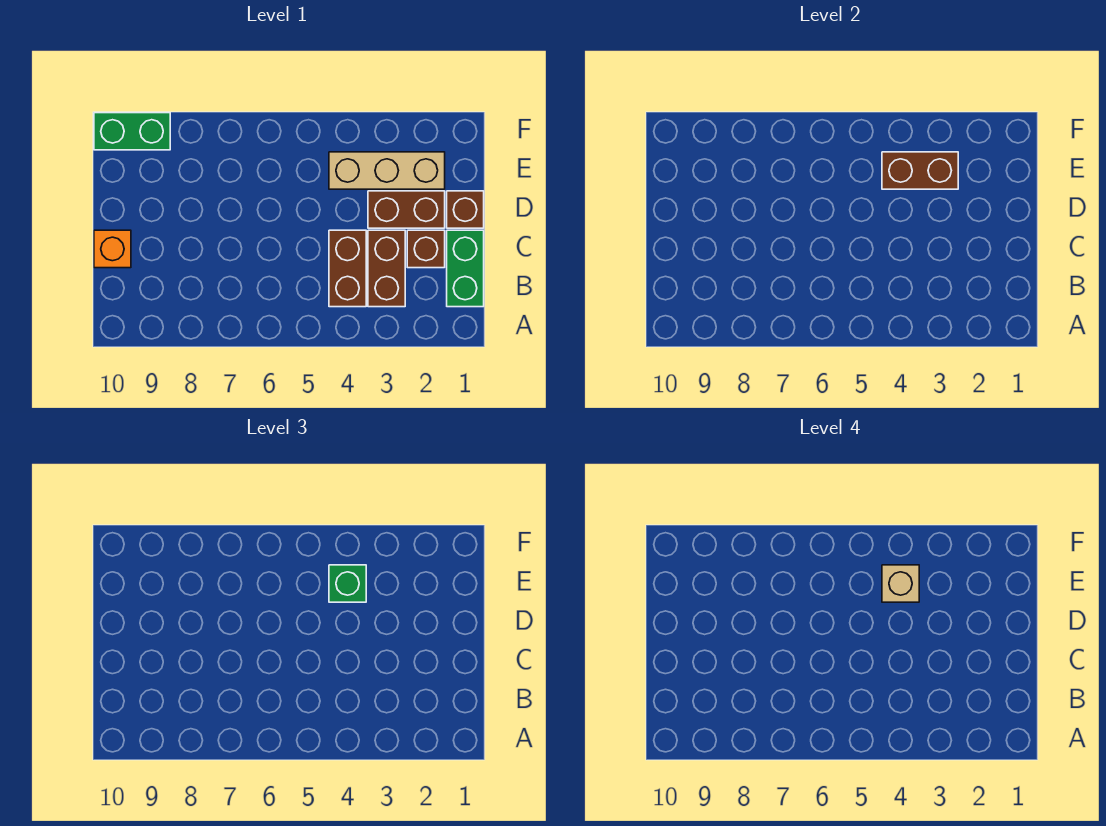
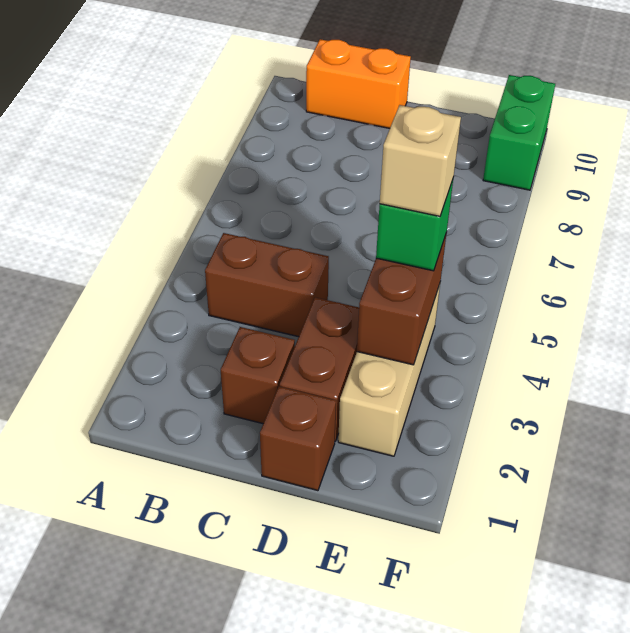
green brick B1:C1 level 1 -> none
brown brick B3:C3 level 1 -> none
orange brick C10 level 1 -> orange brick B10:C10 level 1

